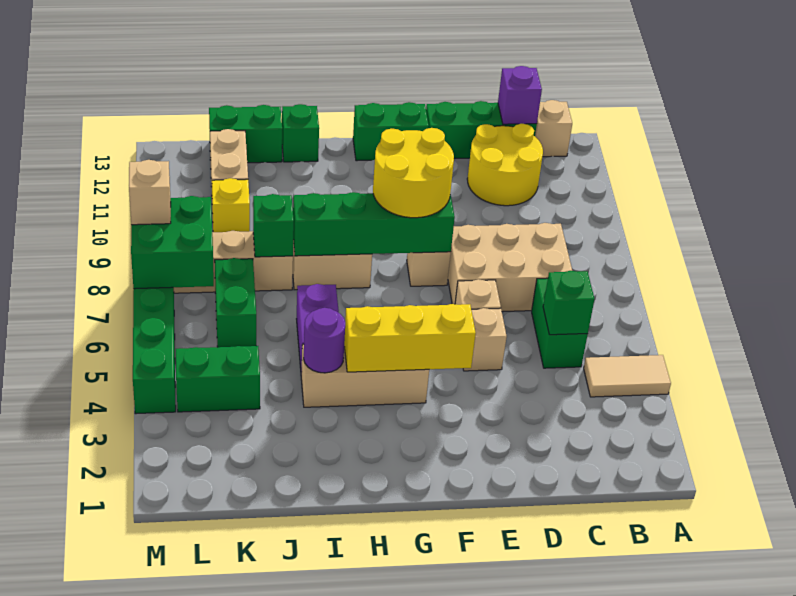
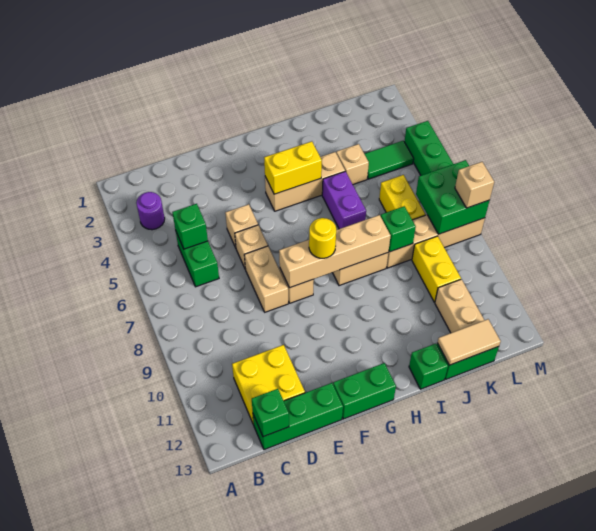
tan tile A4:B4 level 1 -> tan tile J13:K13 level 2
tan brick B13 level 1 -> tan brick J4 level 1
tan brick C7:E8 level 1 -> tan brick E7:E8 level 1
yellow round brick C11:D12 level 1 -> yellow brick C11:D12 level 1
purple brick C13 level 2 -> green brick C13 level 2
yellow brick F4:H4 level 2 -> yellow brick G4:H4 level 2
green brick F8:I8 level 2 -> tan brick F8:I8 level 2
yellow round brick F8:G9 level 3 -> yellow round brick G8 level 3
purple round brick I4 level 2 -> purple round brick B3 level 1
green brick K4:L4 level 1 -> green tile K4:L4 level 1
green brick K6:K7 level 1 -> yellow brick K6:K7 level 1
yellow brick K10 level 1 -> yellow brick K9:K10 level 1

